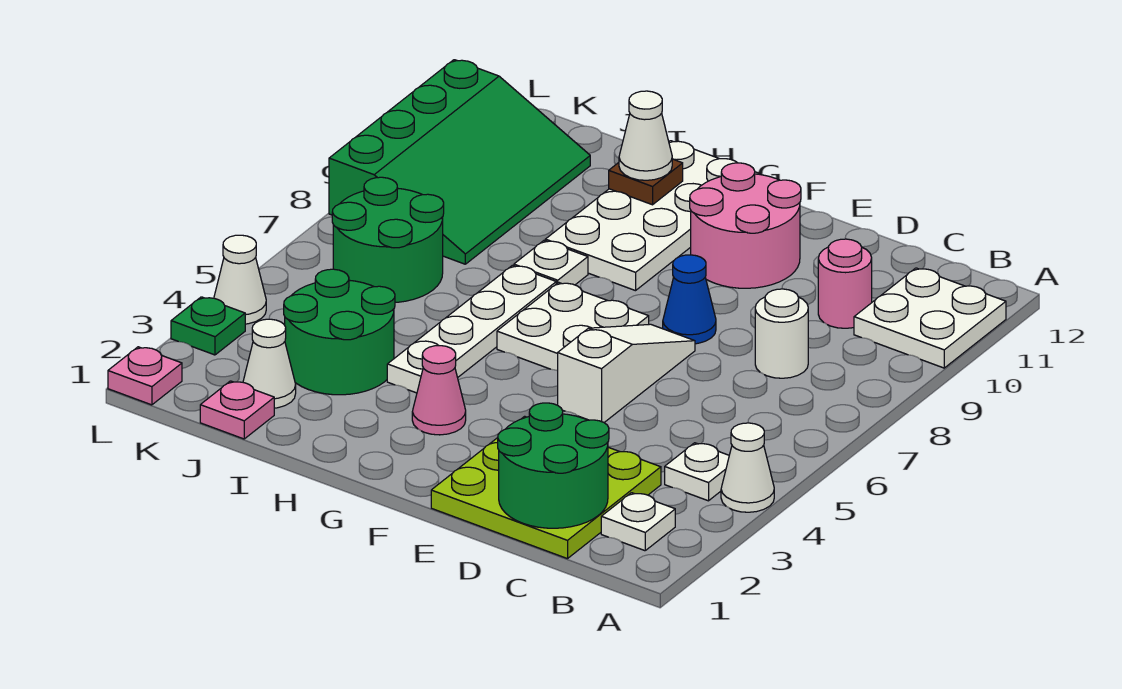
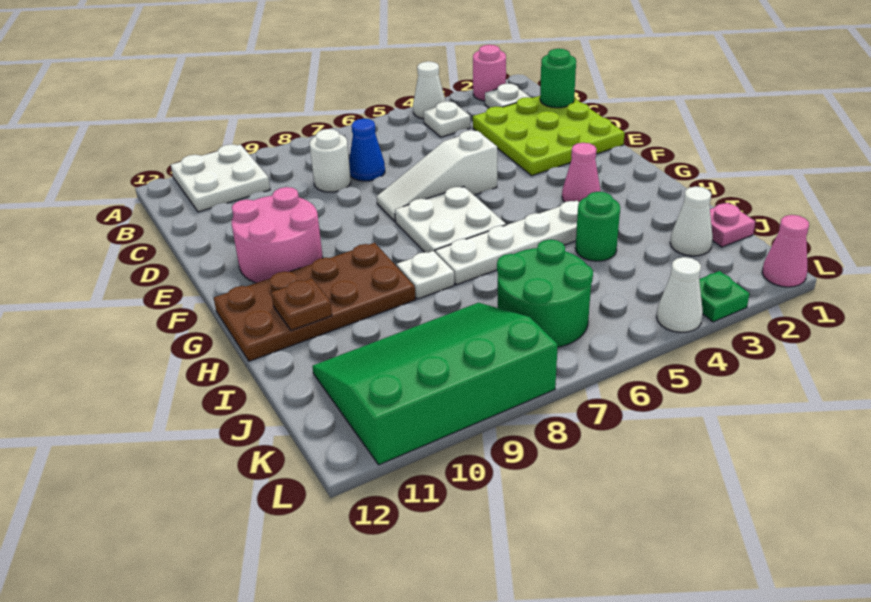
green round brick C1:D2 level 2 -> green round brick C1 level 2
pink round brick C10 level 1 -> pink round brick A2 level 1
blue cone E8 level 1 -> blue cone C7 level 1
white plate G9:H12 level 1 -> brown plate G9:H12 level 1
white cone H11 level 3 -> none
green round brick I3:J4 level 1 -> green round brick I4 level 1
pink plate L1 level 1 -> pink cone L1 level 1

